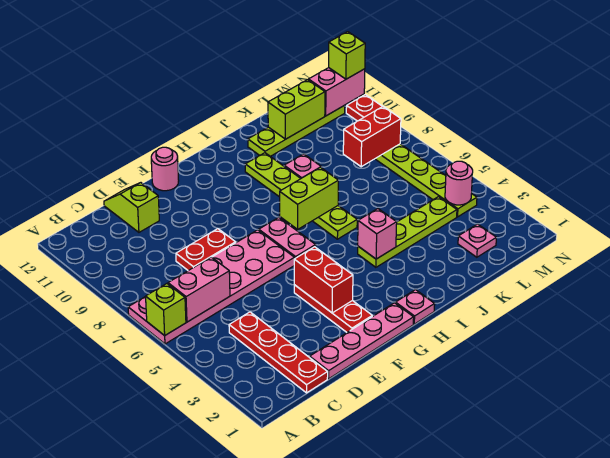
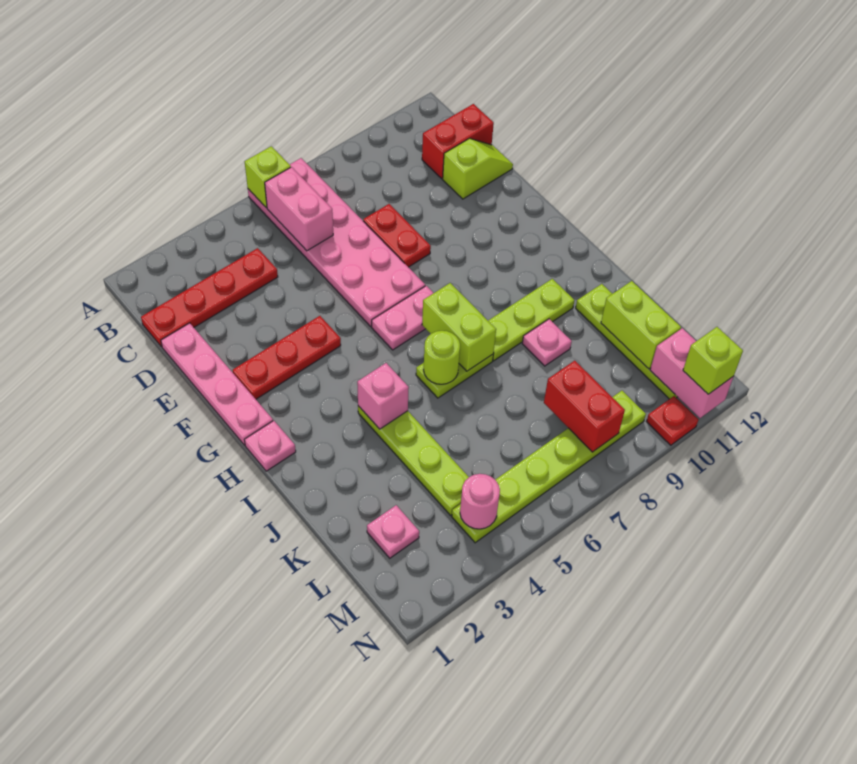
red brick F3:F4 level 2 -> red brick C11:C12 level 1
pink round brick F12 level 1 -> none
none -> lime round brick I6 level 2

